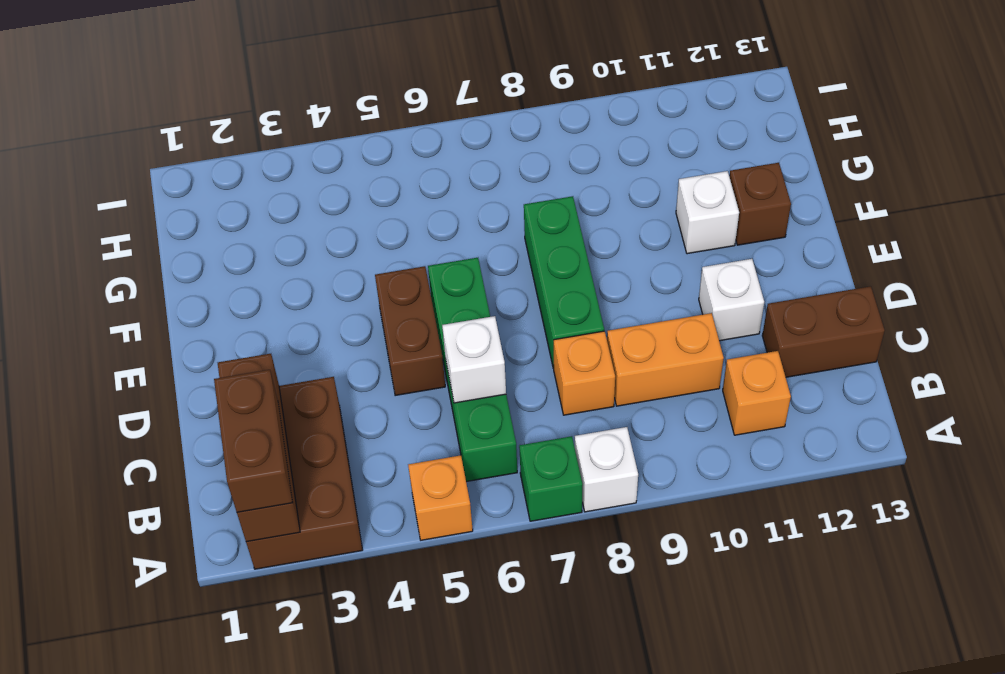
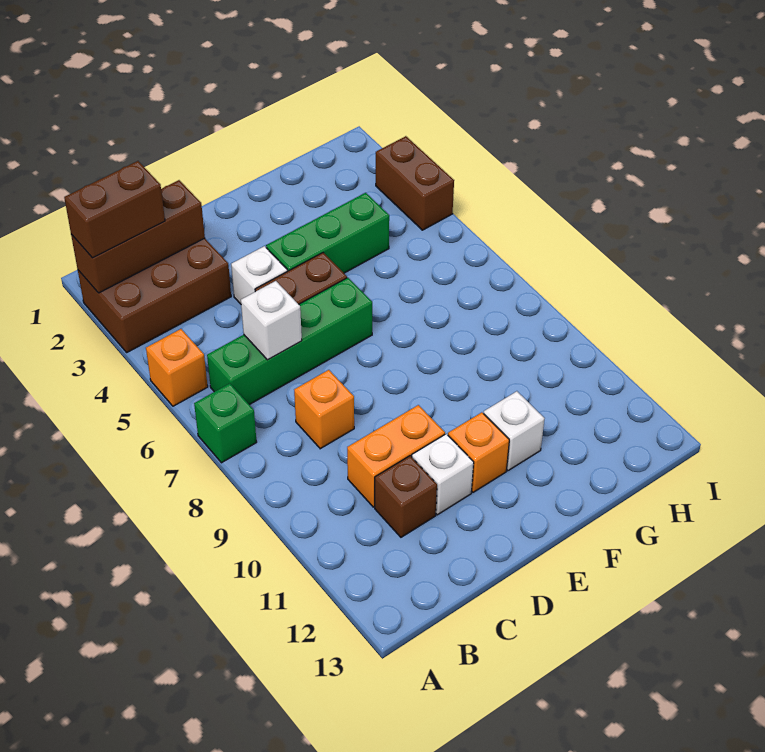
white brick A8 level 1 -> white brick D4 level 1
orange brick B11 level 1 -> orange brick E11 level 1
orange brick C9:C10 level 1 -> orange brick C10:D10 level 1
brown brick C12:C13 level 1 -> brown brick I3:I4 level 1
green brick D8:F8 level 1 -> green brick E4:G4 level 1
brown brick F12 level 1 -> brown brick C11 level 1

